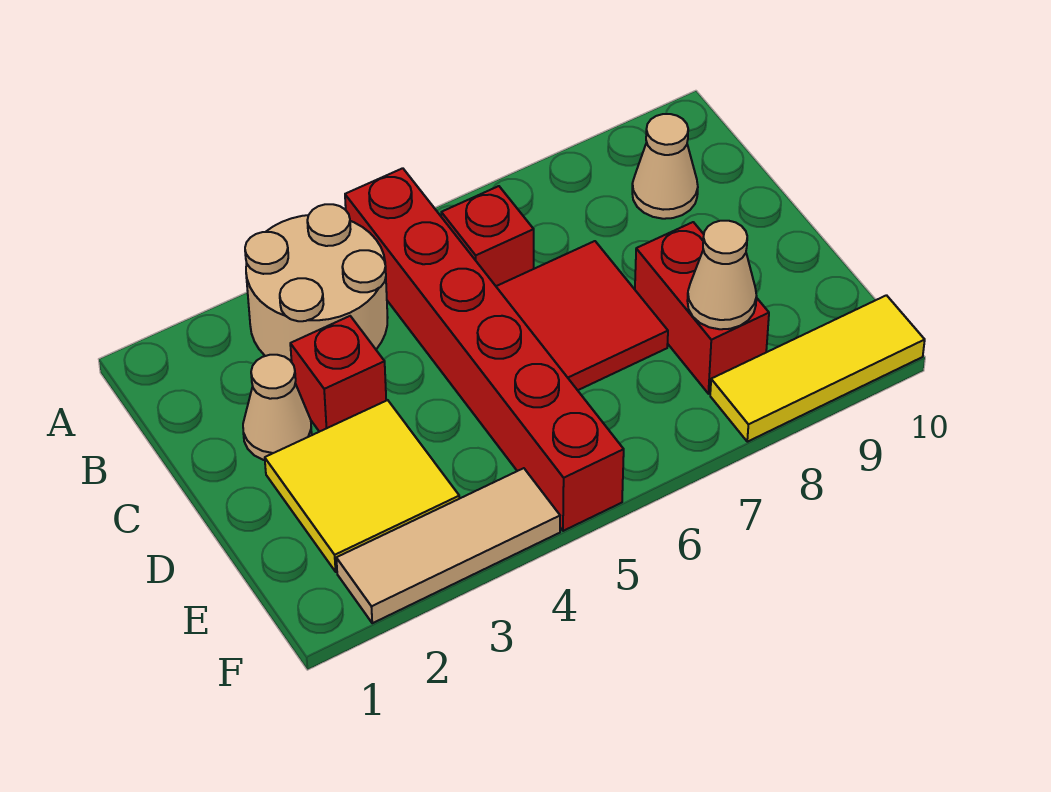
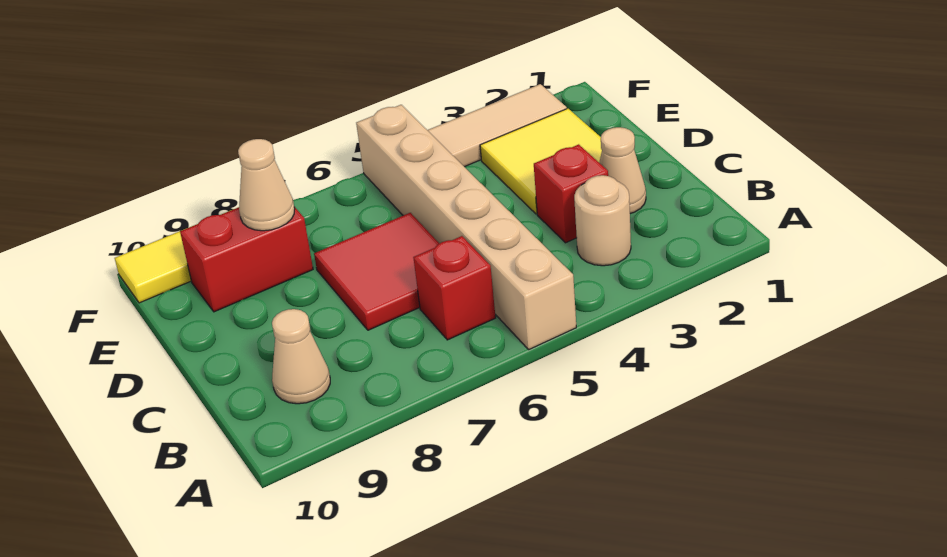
tan round brick A3:B4 level 1 -> tan round brick B3 level 1
red brick A5:F5 level 1 -> tan brick A5:F5 level 1
red brick D8:E8 level 1 -> red brick E8:E9 level 1

